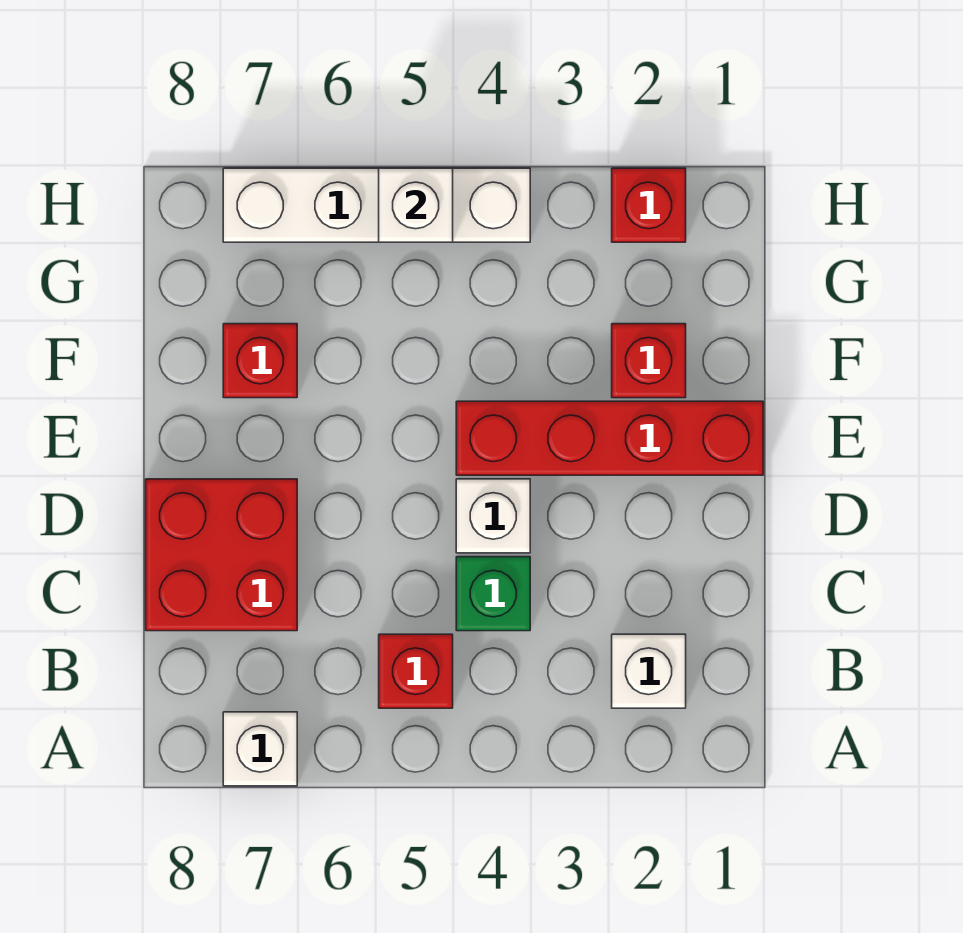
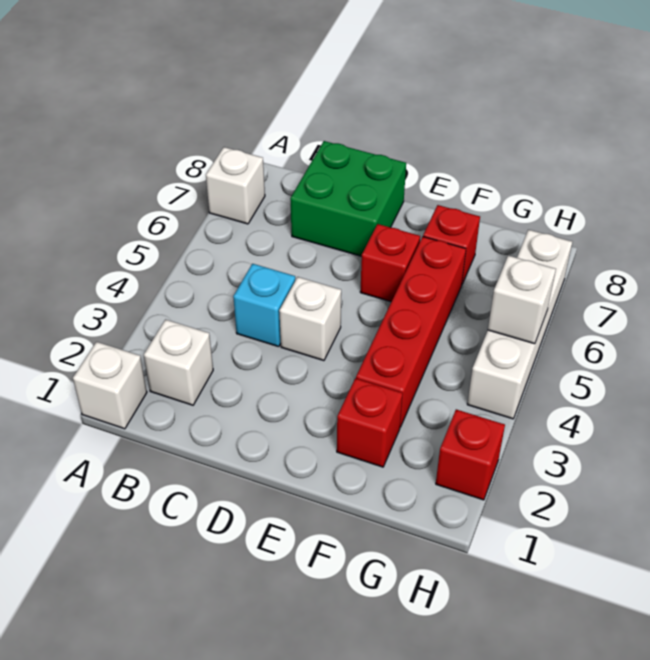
none -> white brick A1 level 1
red brick B5 level 1 -> red brick E6 level 1
green brick C4 level 1 -> cyan brick C4 level 1
red brick C7:D8 level 1 -> green brick C7:D8 level 1
red brick E1:E4 level 1 -> red brick F3:F6 level 1

